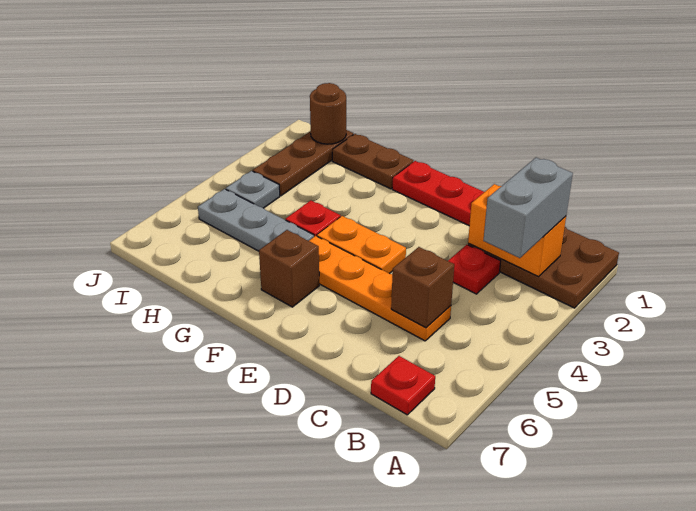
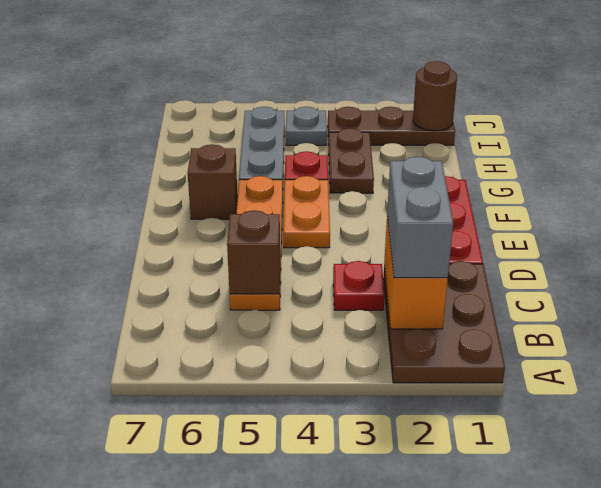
grey brick B2:B3 level 3 -> grey brick B2:C2 level 3
red plate B7 level 1 -> none
brown plate G1:H1 level 1 -> brown plate G3:H3 level 1

